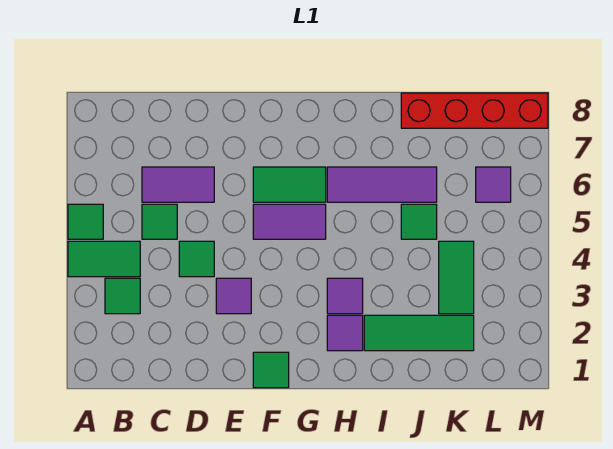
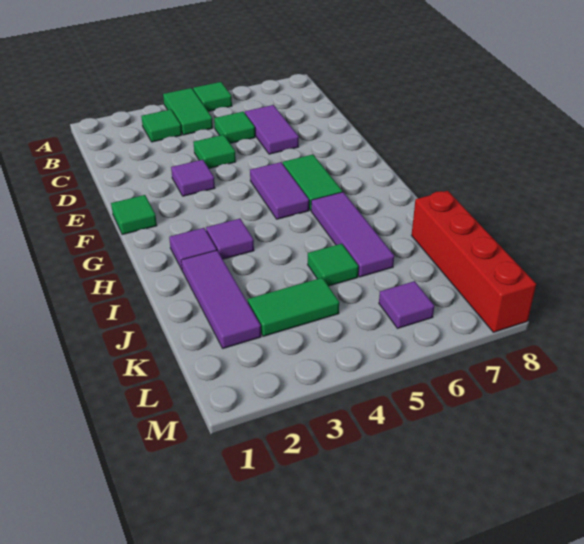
green tile I2:K2 level 1 -> purple tile I2:K2 level 1

